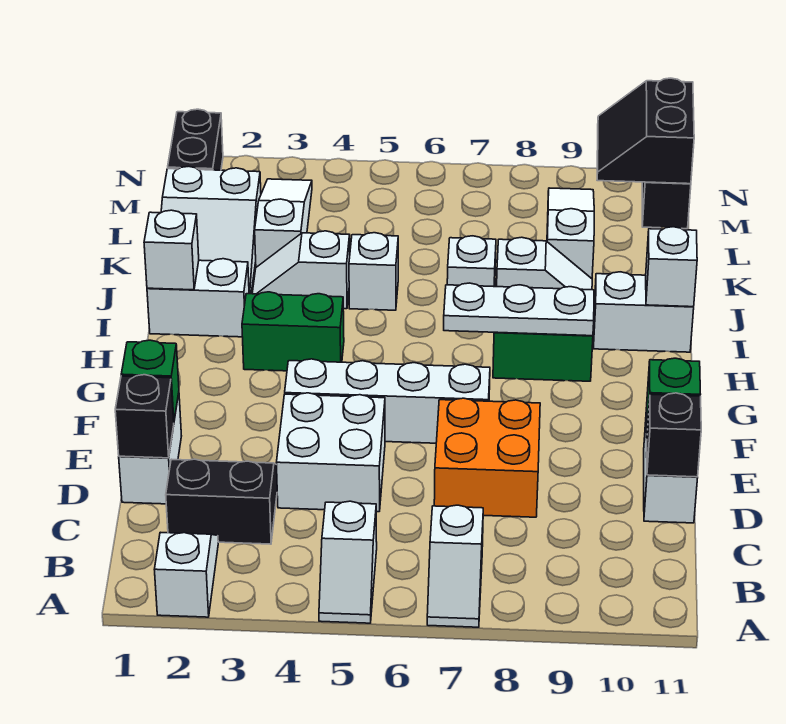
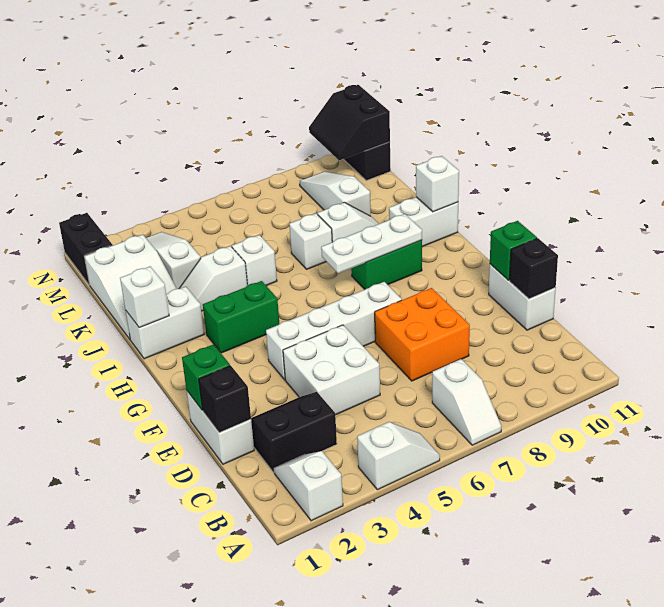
white slope A5:B5 level 1 top B -> white slope A4:A5 level 1 top 4

